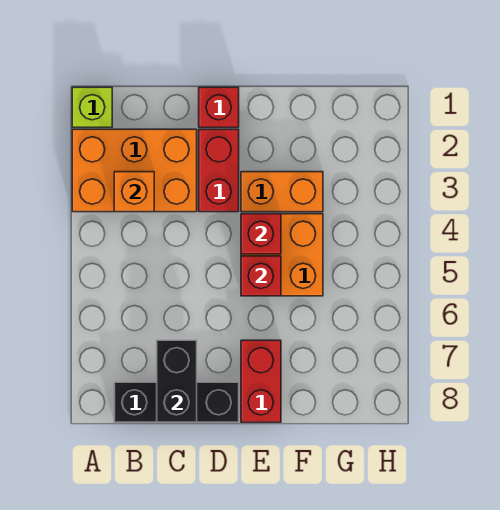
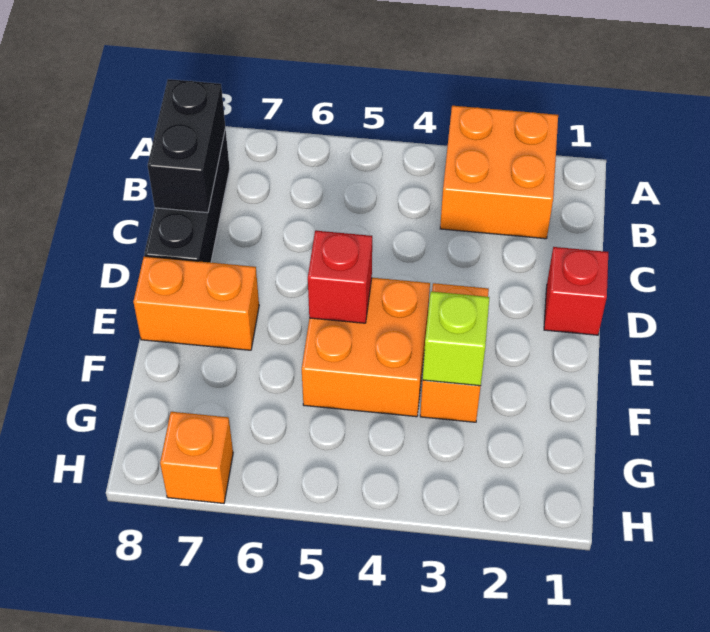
lime brick A1 level 1 -> lime brick F3 level 2
orange brick A2:C3 level 1 -> orange brick A2:B3 level 1
orange brick B3 level 2 -> orange brick H7 level 1
black brick C7:C8 level 2 -> black brick B8:C8 level 2
red brick D2:D3 level 1 -> none
red brick E4 level 2 -> none
red brick E7:E8 level 1 -> orange brick E7:E8 level 1

